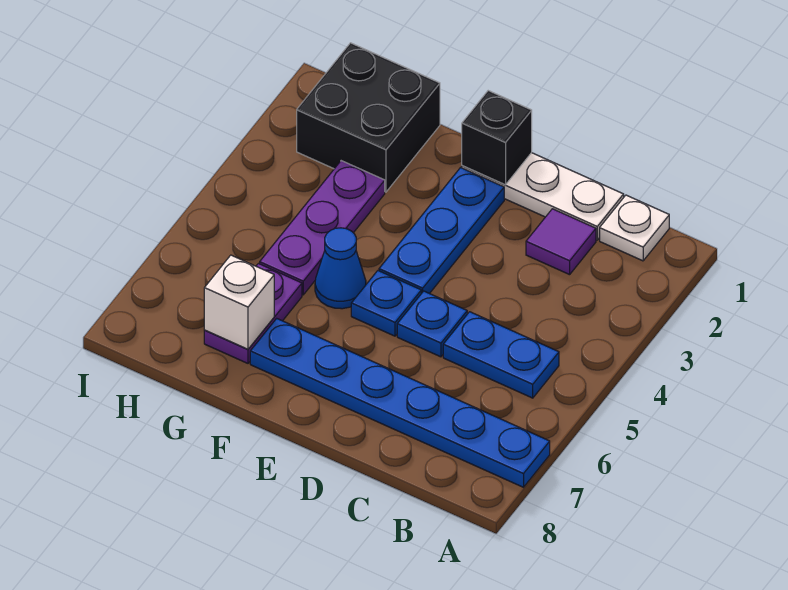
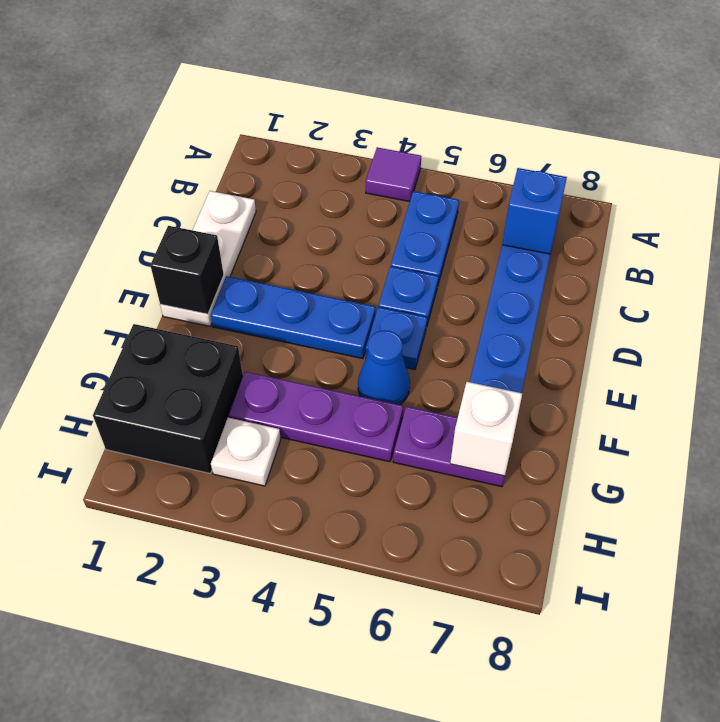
white plate B1 level 1 -> white plate H3 level 1
none -> blue brick B7 level 2
purple tile C2 level 1 -> purple tile A4 level 1

